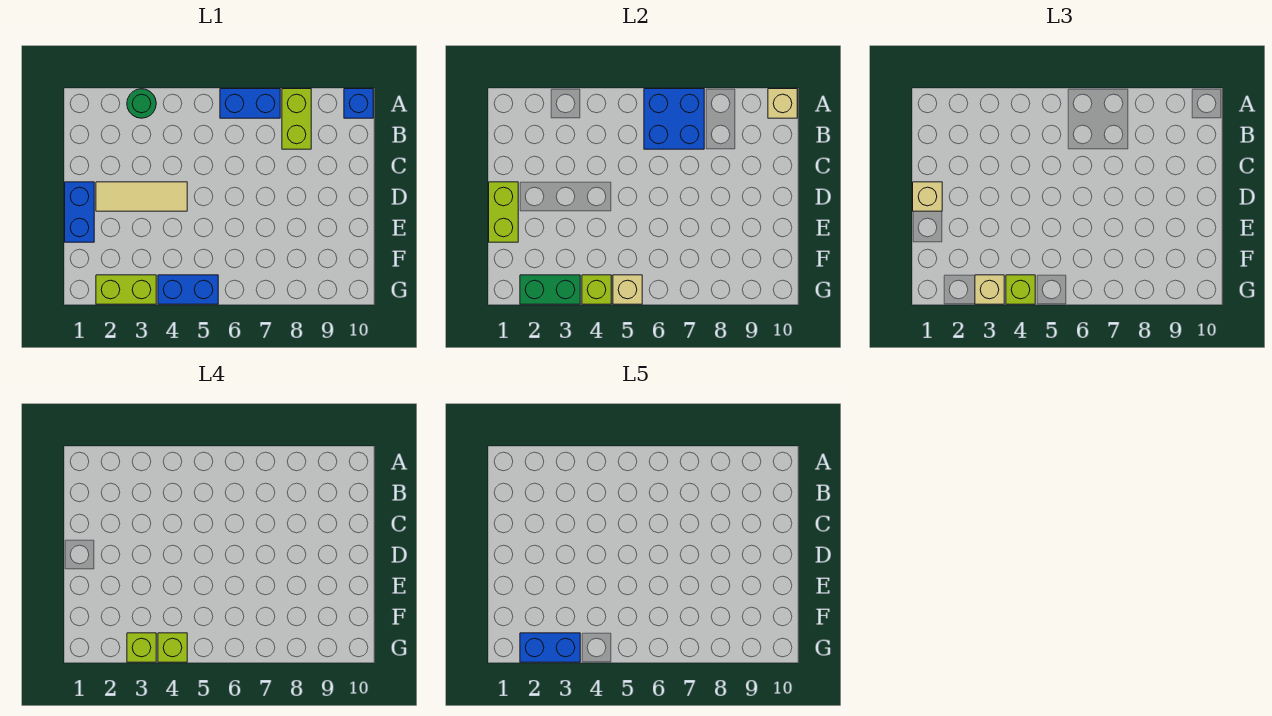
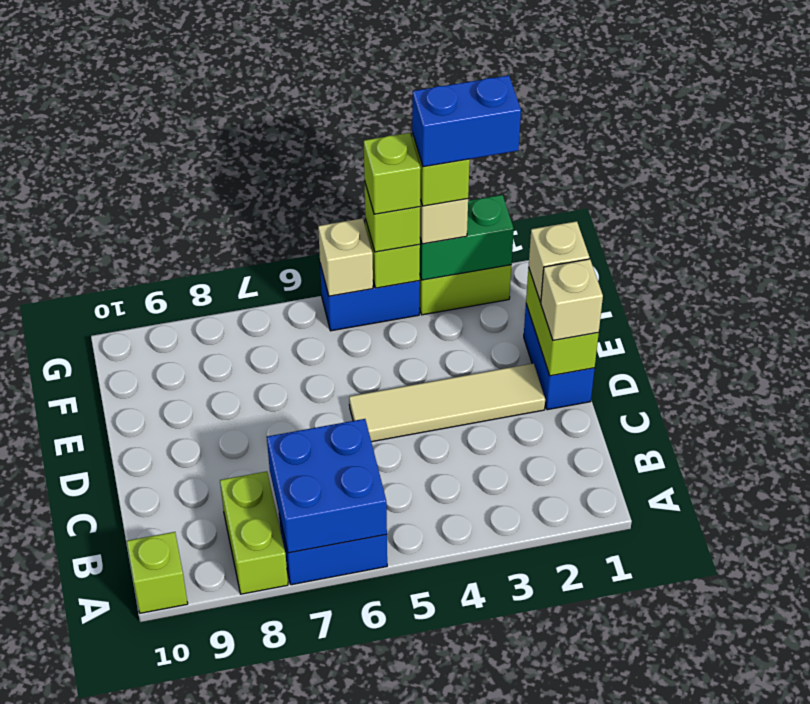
green round brick A3 level 1 -> none
blue brick A10 level 1 -> lime brick A10 level 1
tan brick A10 level 2 -> tan brick E1 level 3
tan tile D2:D4 level 1 -> tan tile D2:D5 level 1

